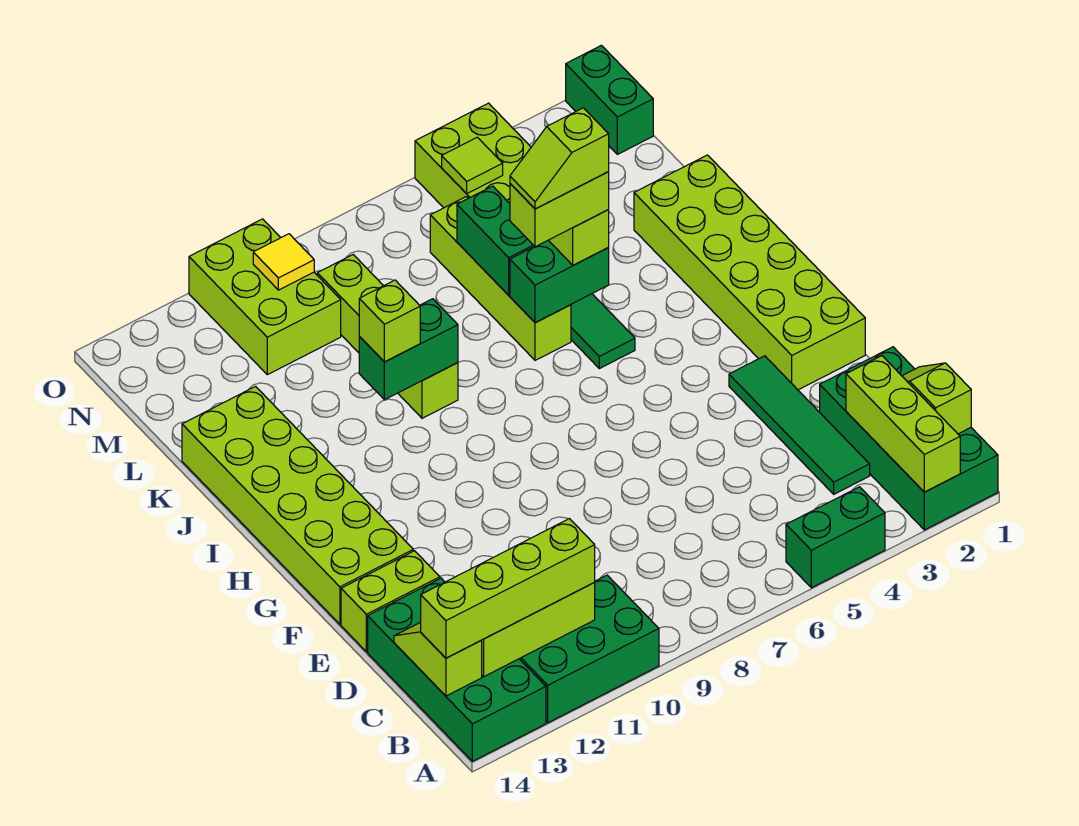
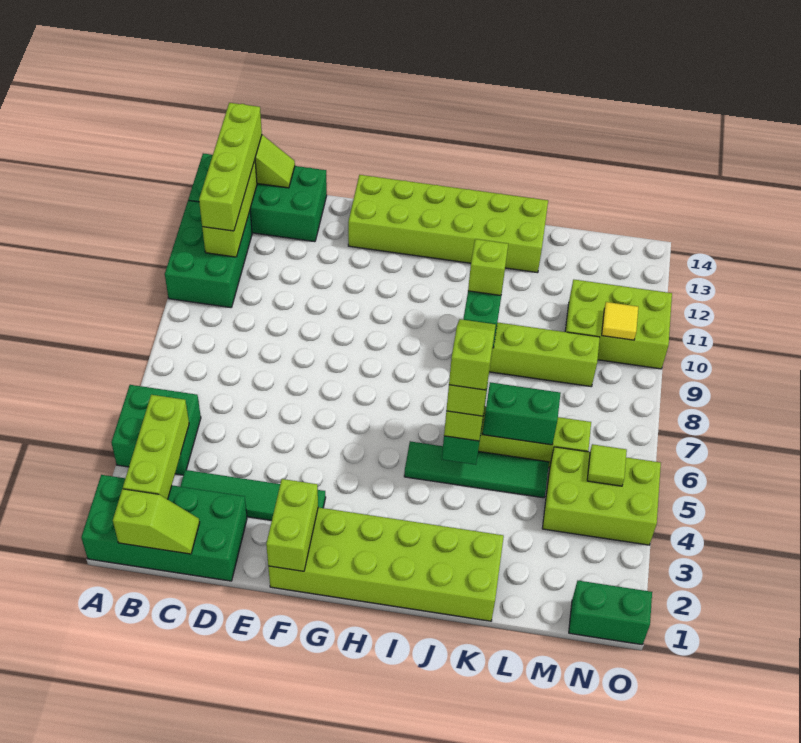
lime brick A2:C2 level 2 -> lime brick B2:B4 level 2
green brick A4:A5 level 1 -> green brick A4:B5 level 1
lime brick E13:E14 level 1 -> lime brick F1:F2 level 2

